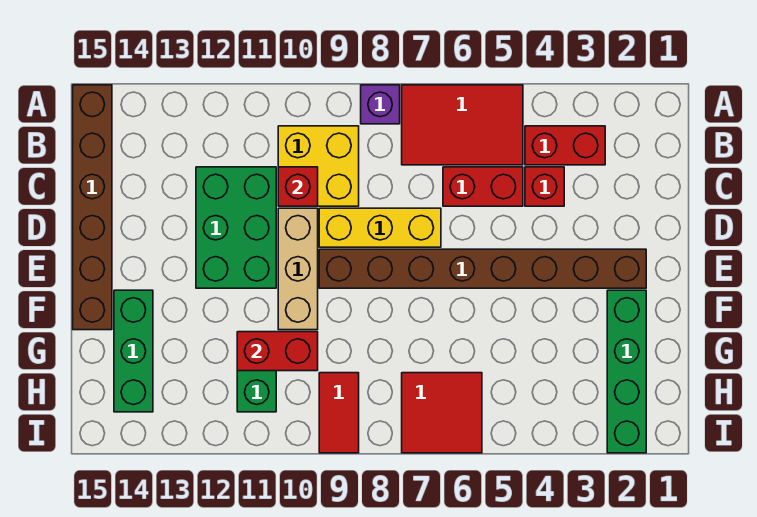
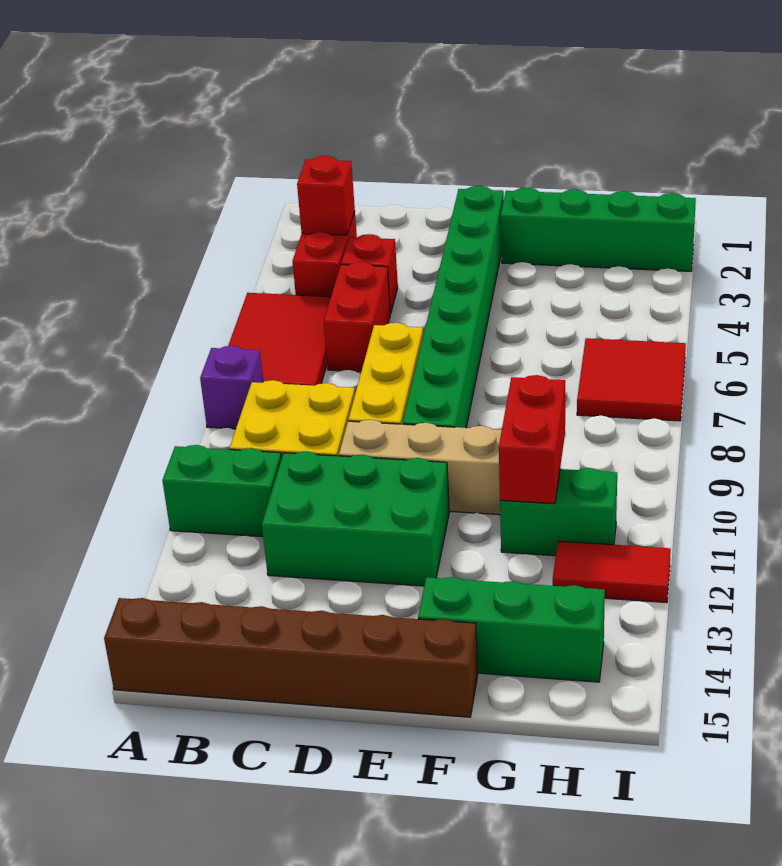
none -> green brick A11:B11 level 1
red brick C10 level 2 -> red brick B3 level 2
brown brick E2:E9 level 1 -> green brick E2:E9 level 1
red tile H9:I9 level 1 -> red tile H12:I12 level 1

